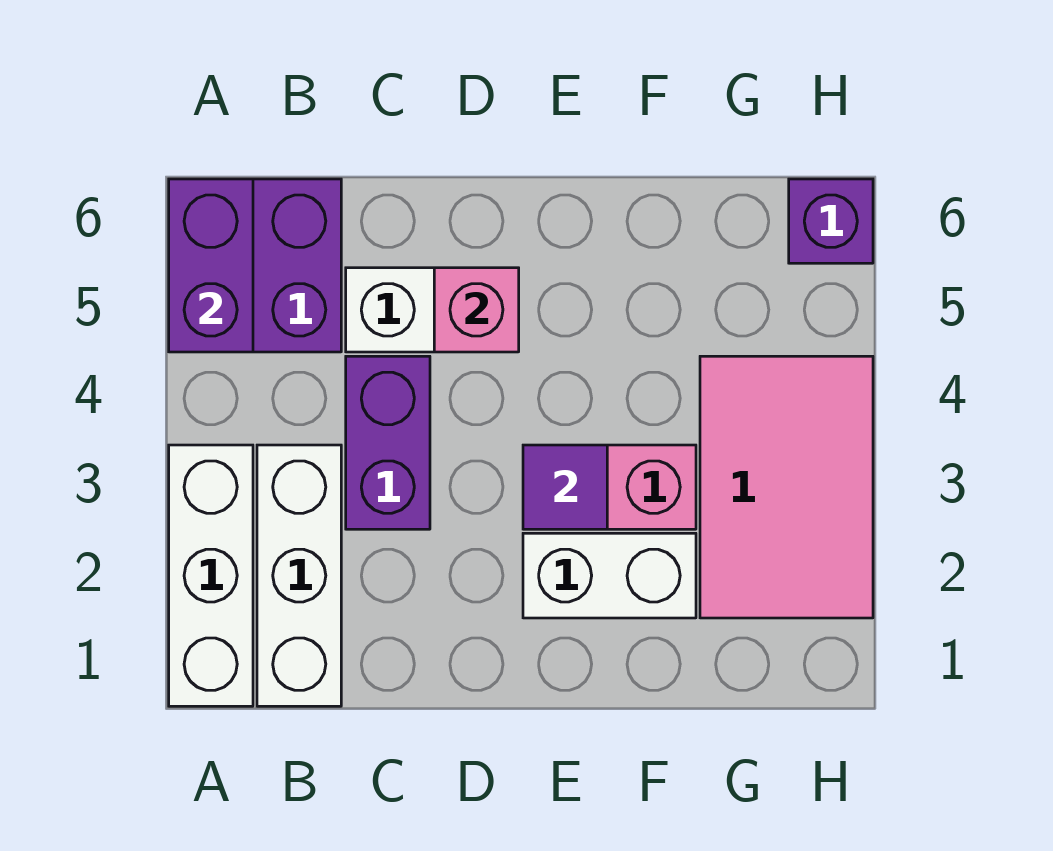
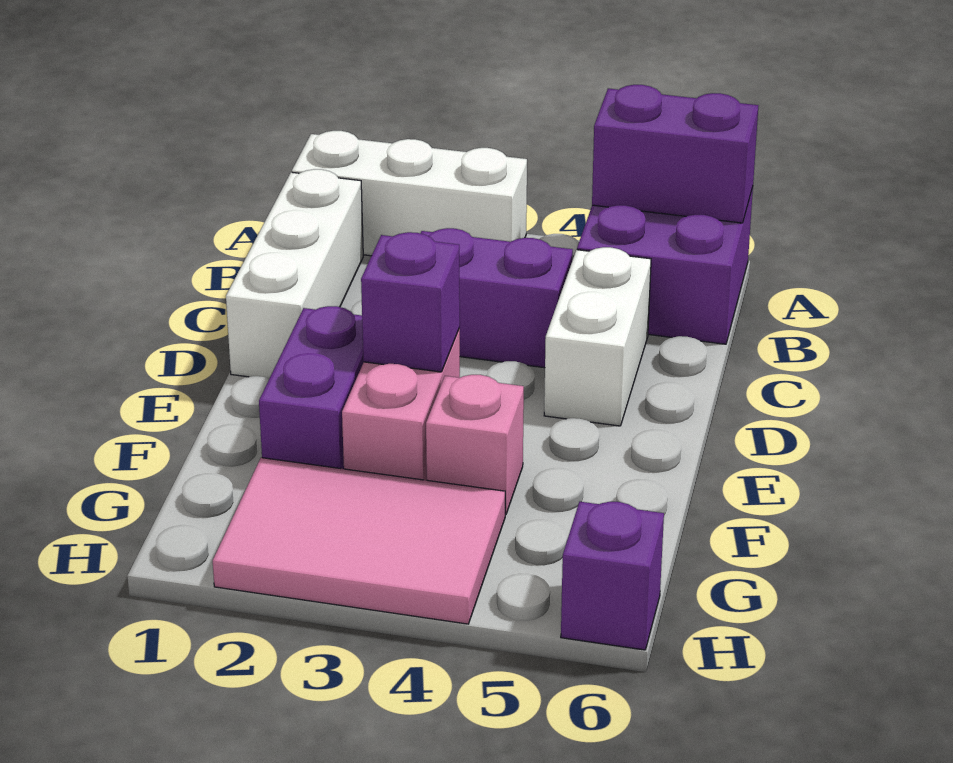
white brick B1:B3 level 1 -> white brick B1:D1 level 1
pink brick D5 level 2 -> pink brick F4 level 1
white brick E2:F2 level 1 -> purple brick E2:F2 level 1
purple tile E3 level 2 -> purple brick E3 level 2

